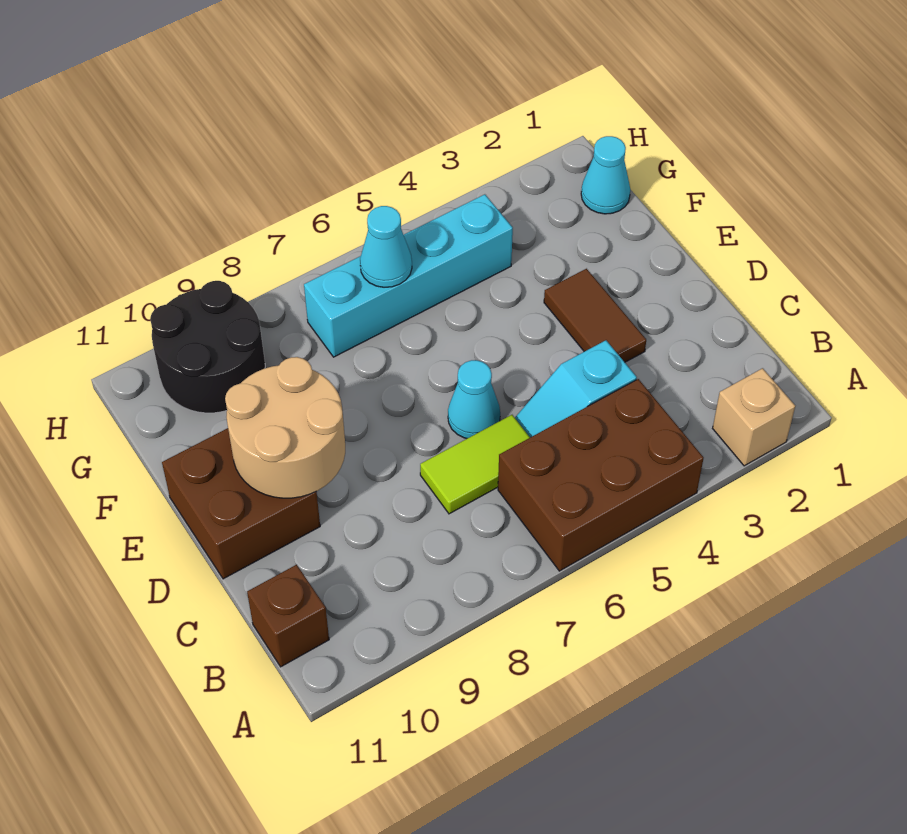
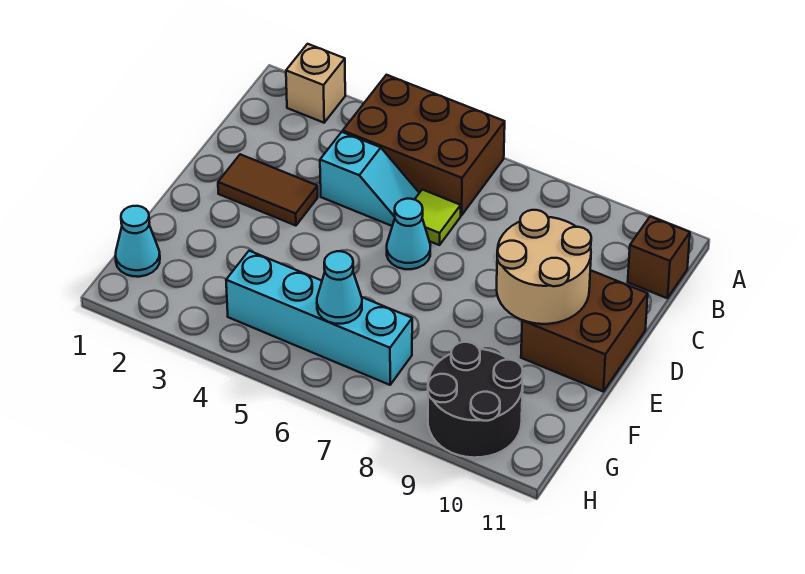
lime tile C6:C7 level 1 -> lime tile C6 level 1
brown tile D3:E3 level 1 -> brown tile D2:D3 level 1

